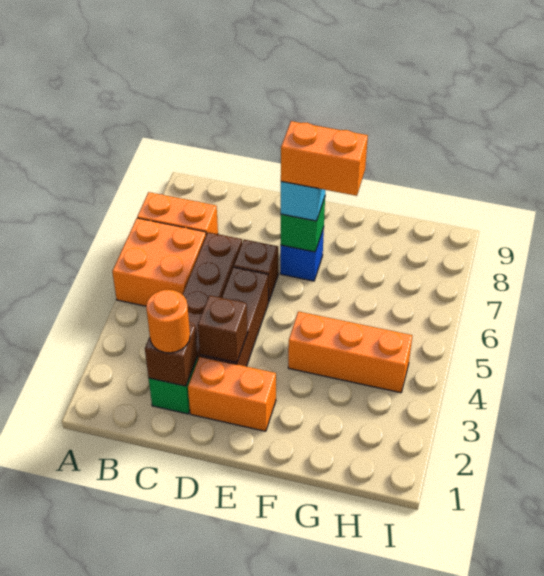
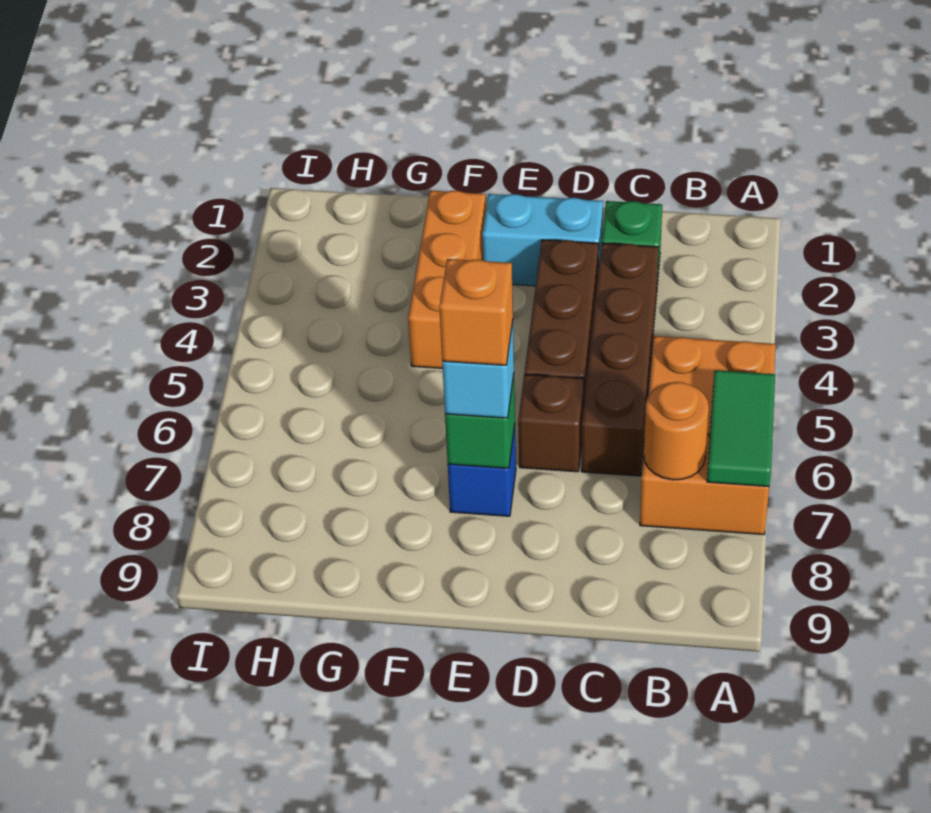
none -> green tile A6:A7 level 2
brown brick C2 level 2 -> none
orange round brick C2 level 3 -> orange round brick B7 level 2
orange brick D2:E2 level 1 -> cyan brick D2:E2 level 1
brown brick D3 level 2 -> none
orange brick E7:F7 level 4 -> orange brick E7 level 4
orange brick F4:H4 level 1 -> orange brick F2:F4 level 1

